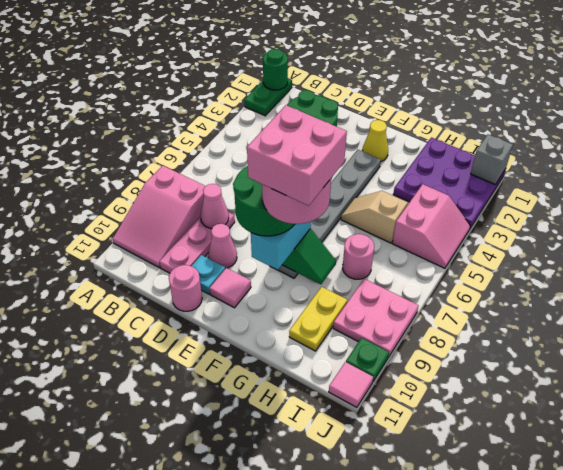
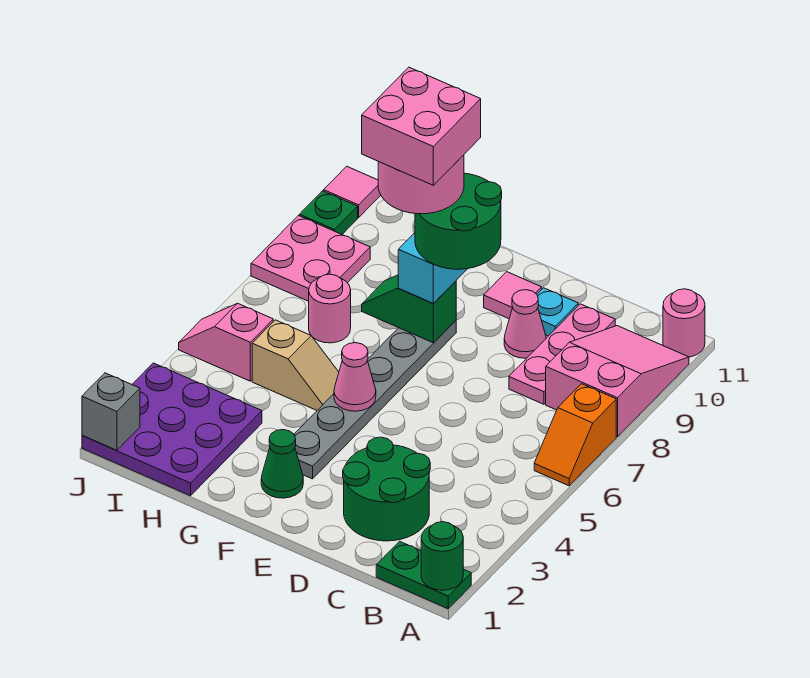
green plate A1:A2 level 1 -> green plate A1:B1 level 1
none -> orange slope A6:A7 level 1 top 7
pink cone C8 level 2 -> pink cone F5 level 2
pink round brick D11 level 1 -> pink round brick A11 level 1
yellow cone F2 level 1 -> green cone F2 level 1
yellow plate H9:H10 level 1 -> none
pink slope I4:J5 level 1 top I -> pink slope I5:J5 level 1 top I

